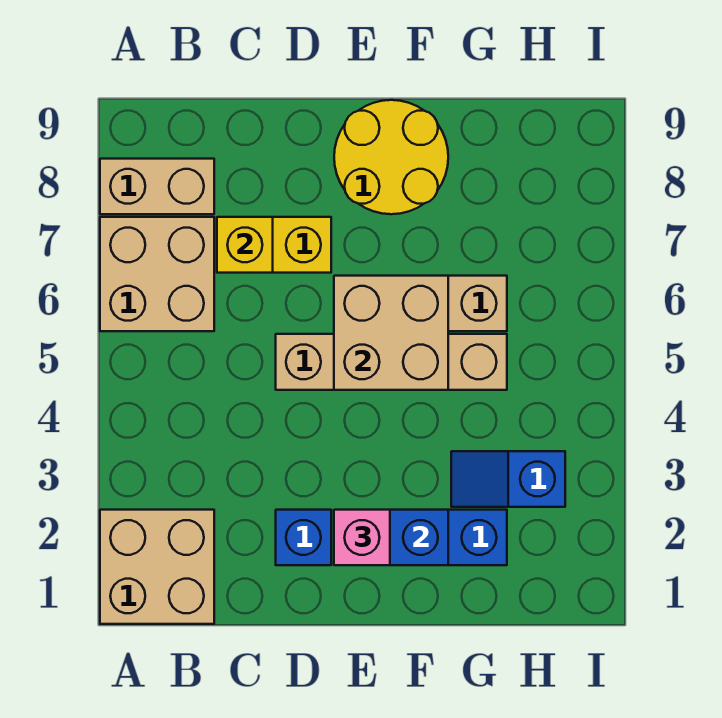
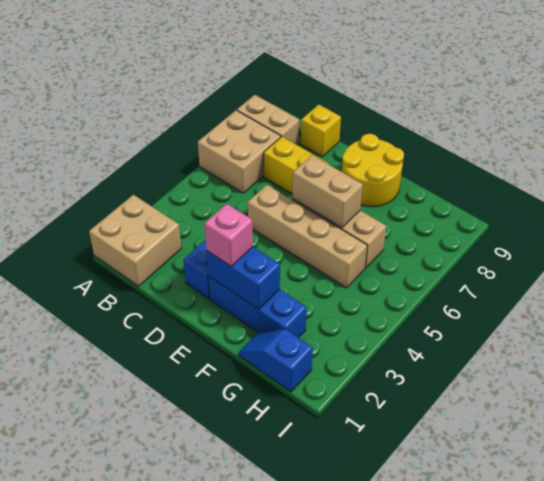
yellow brick C7 level 2 -> yellow brick C9 level 1
tan brick E5:F6 level 2 -> tan brick E6:F6 level 2
blue slope G3:H3 level 1 top H -> blue slope G1:H1 level 1 top H

